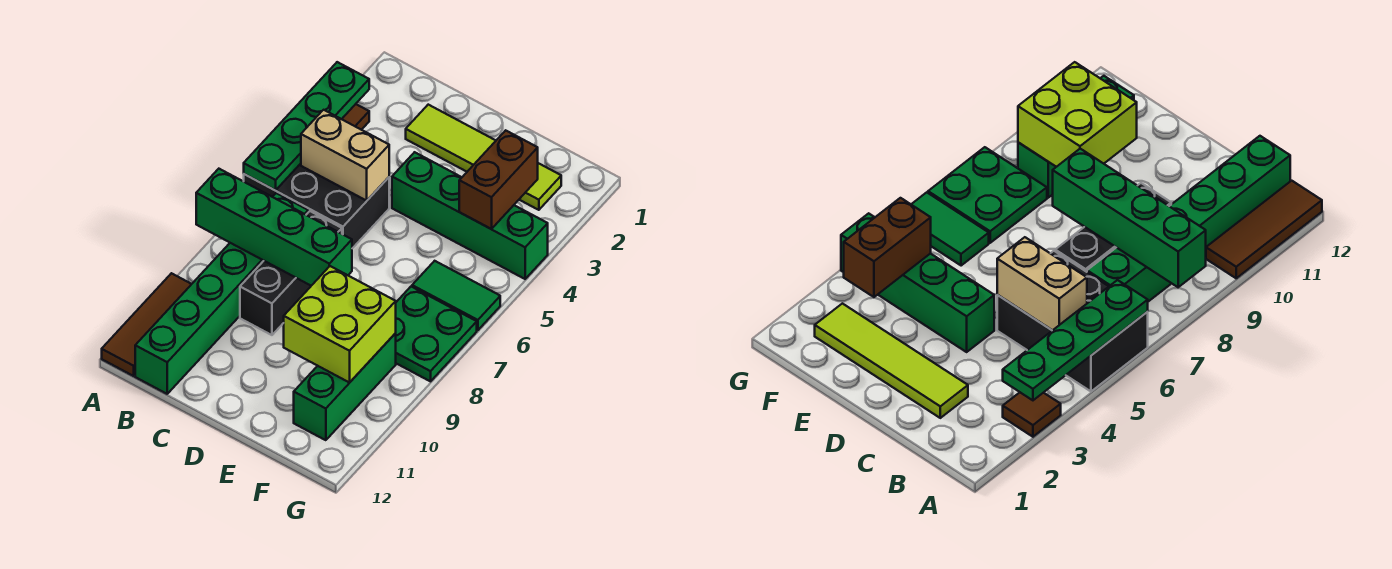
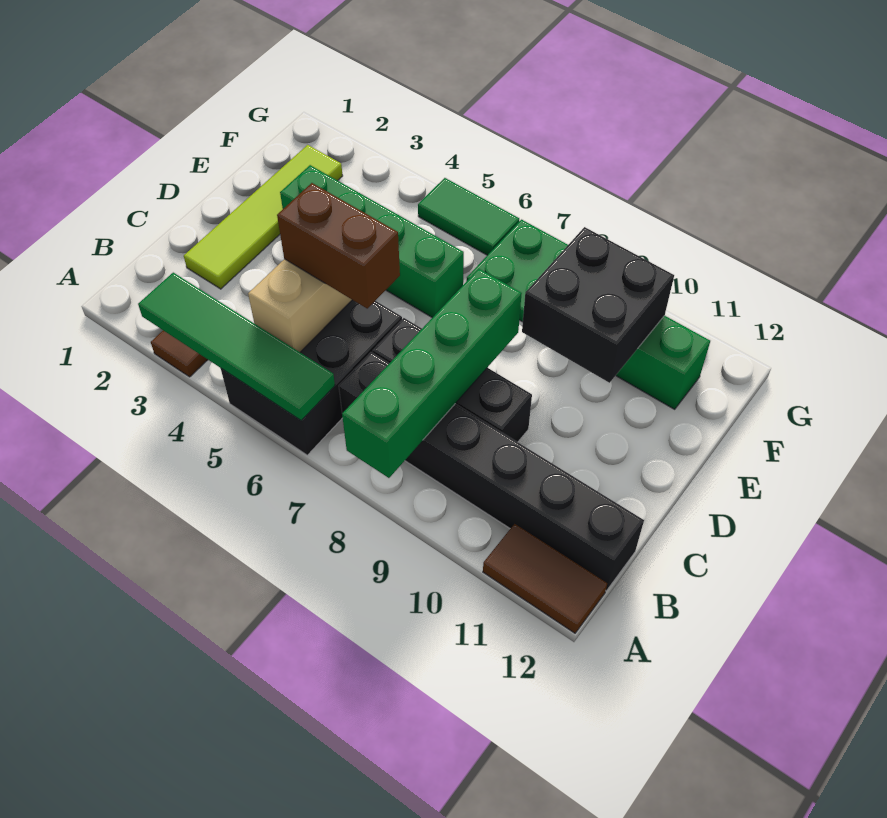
green plate A3:A6 level 2 -> green tile A3:A6 level 2
brown tile A10:A12 level 1 -> brown tile A11:A12 level 1
green brick B7:B12 level 1 -> black brick B7:B12 level 1
green brick D4:G4 level 1 -> green brick E3:E6 level 1
lime brick E9:F10 level 2 -> black brick E9:F10 level 2
brown brick F3:F4 level 2 -> brown brick C5:C6 level 3
green tile F6:G6 level 1 -> green tile G5:G6 level 1

